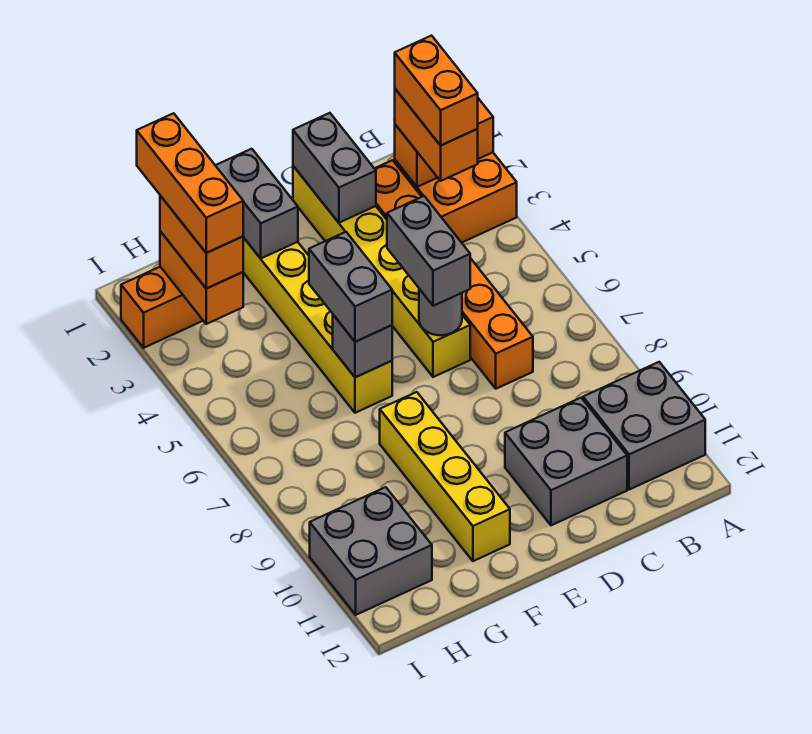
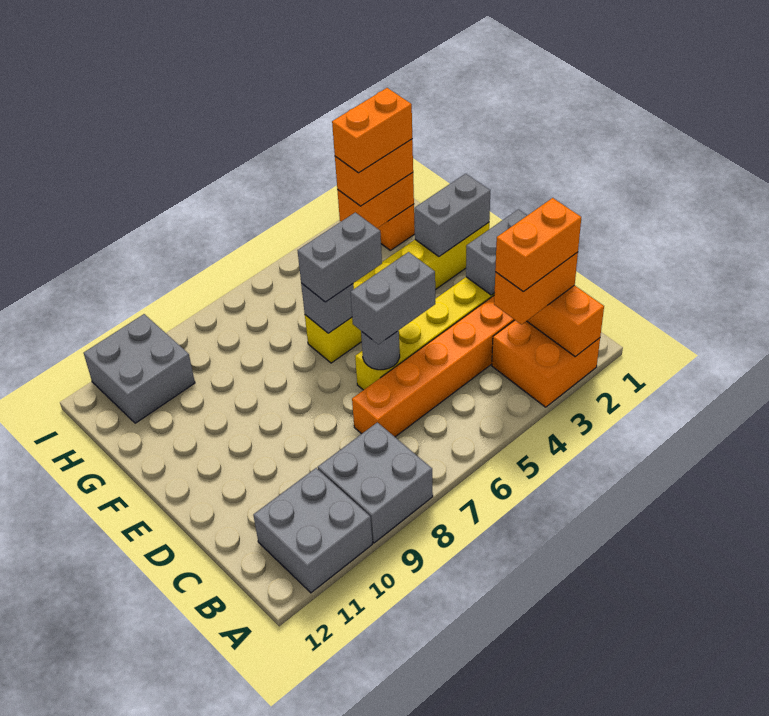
grey brick C10:D11 level 1 -> grey brick A8:B9 level 1
yellow brick F8:F11 level 1 -> none
orange brick H1:H3 level 4 -> orange brick H2:H3 level 4

